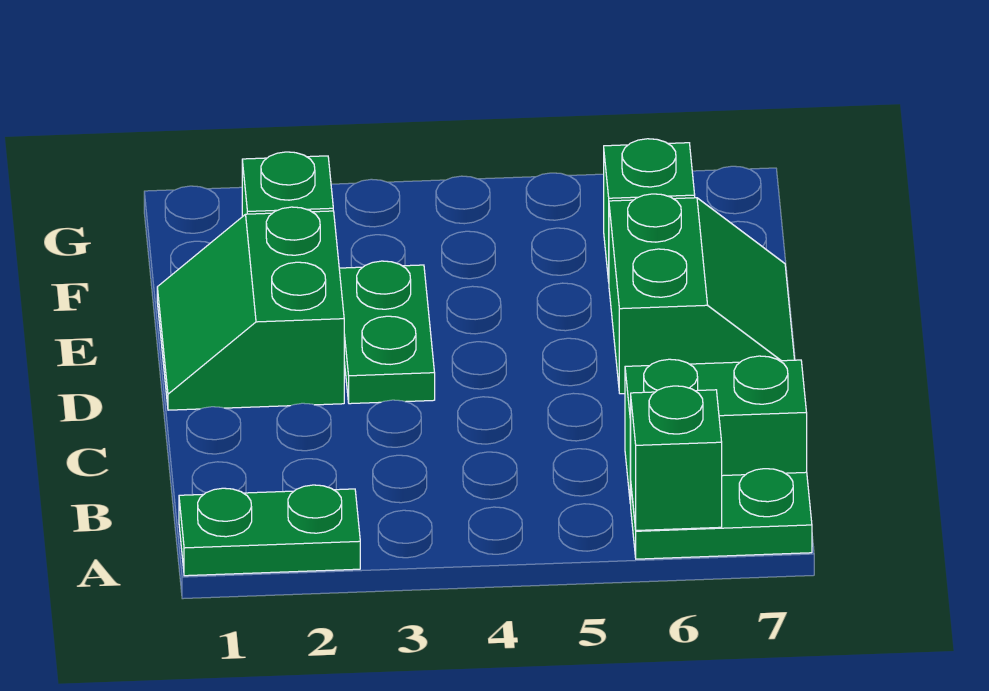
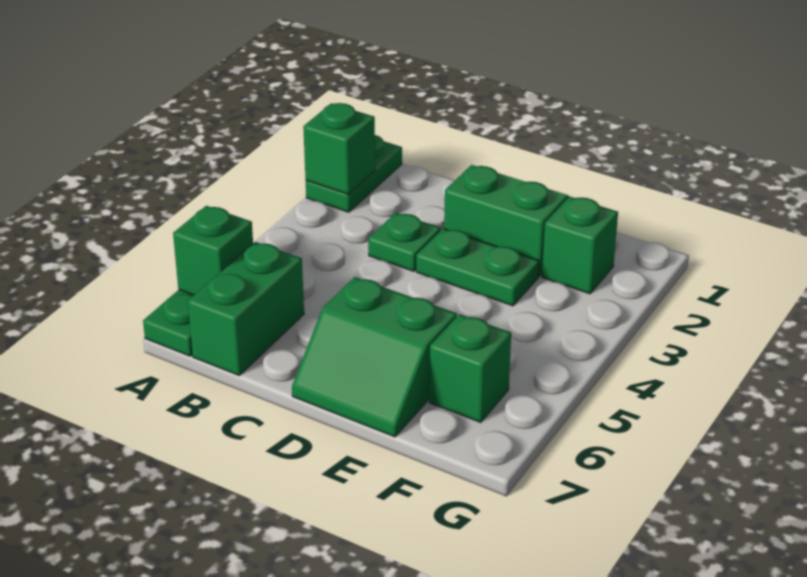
none -> green brick A2 level 2
none -> green plate C3 level 1

